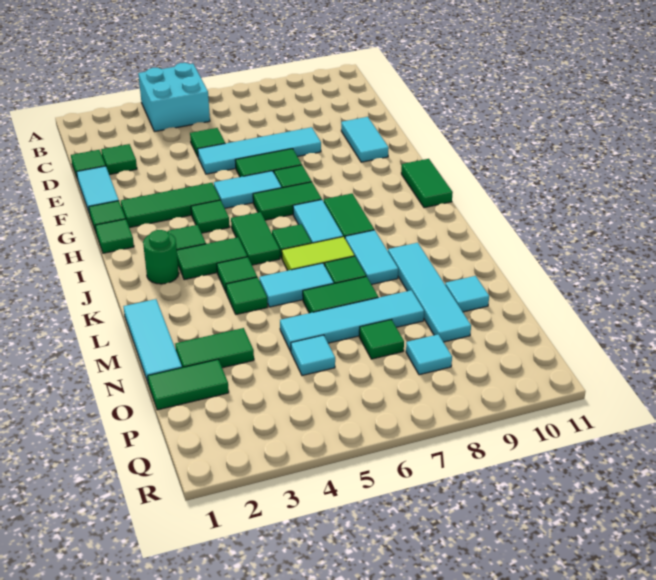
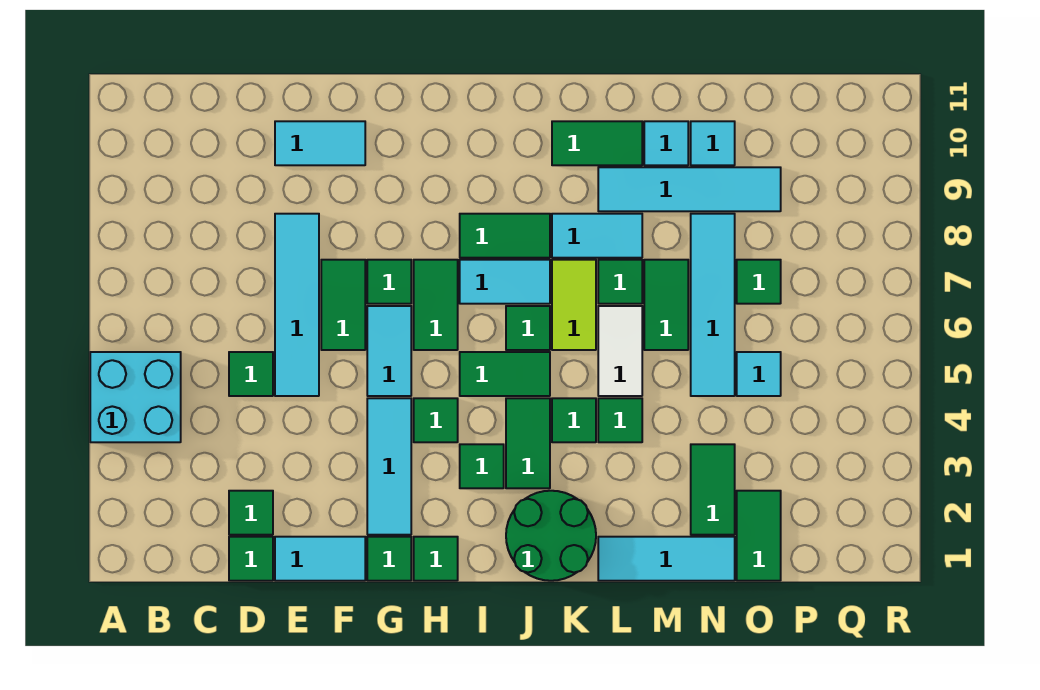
green tile G2:G4 level 1 -> cyan tile G2:G4 level 1
green tile H11:I11 level 1 -> green tile K10:L10 level 1
green round brick J2 level 1 -> green round brick J1:K2 level 1
cyan tile L5:L6 level 1 -> white tile L5:L6 level 1
cyan tile P8 level 1 -> cyan tile M10 level 1

